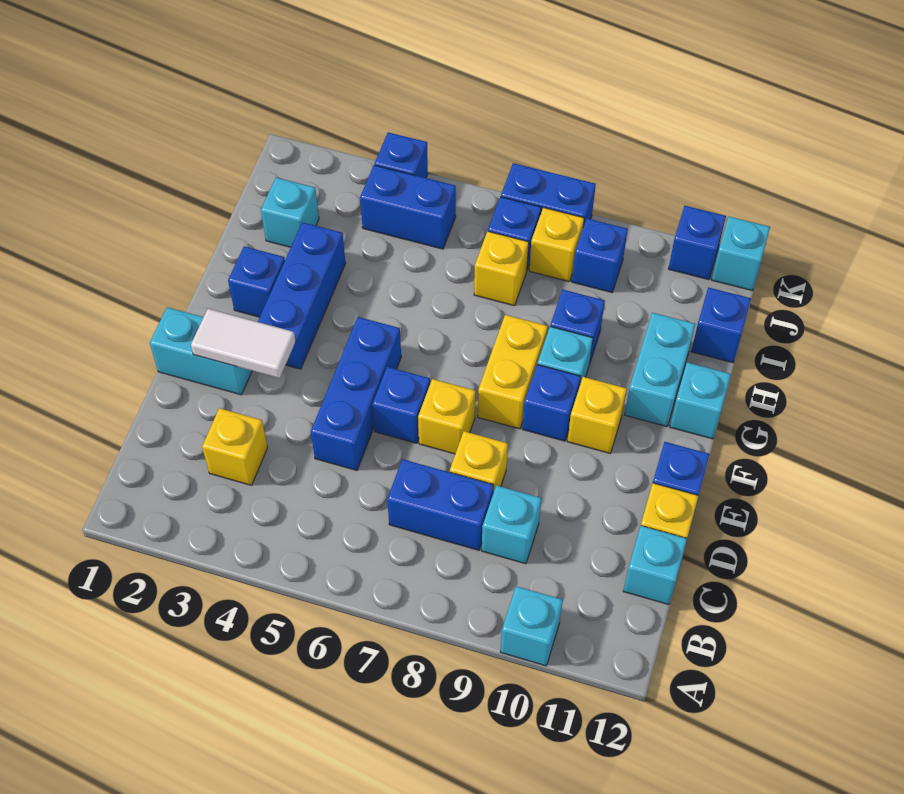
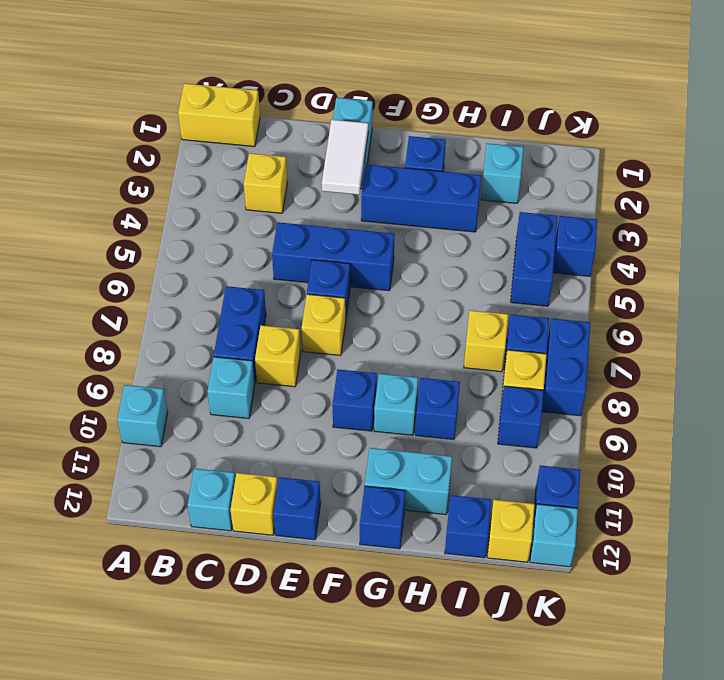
yellow brick F8:G8 level 1 -> yellow brick A1:B1 level 1
yellow brick F10 level 1 -> yellow brick J12 level 1
cyan brick G12 level 1 -> blue brick G12 level 1

